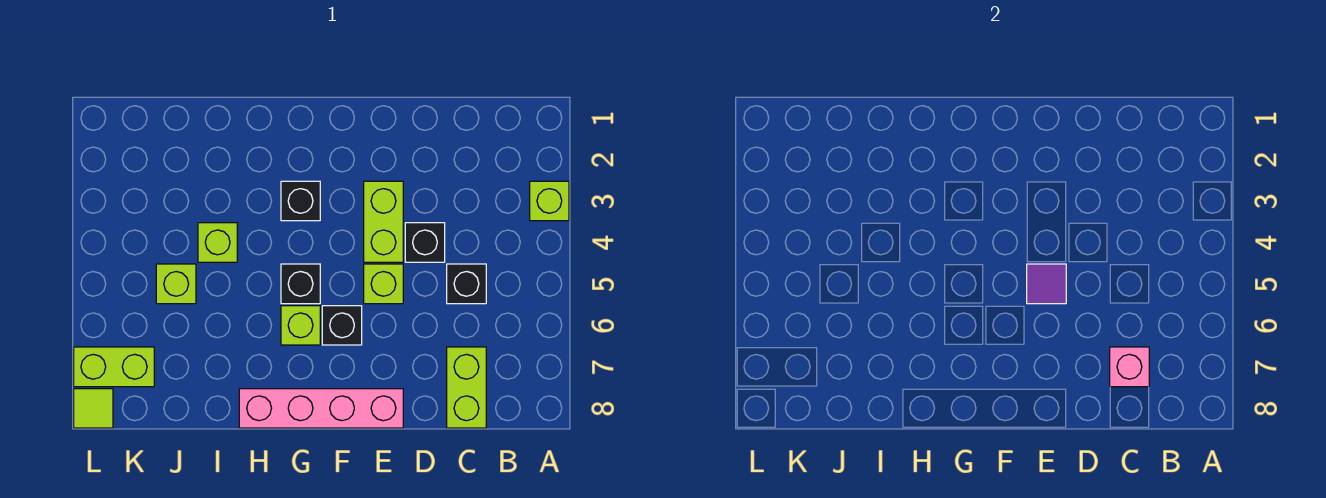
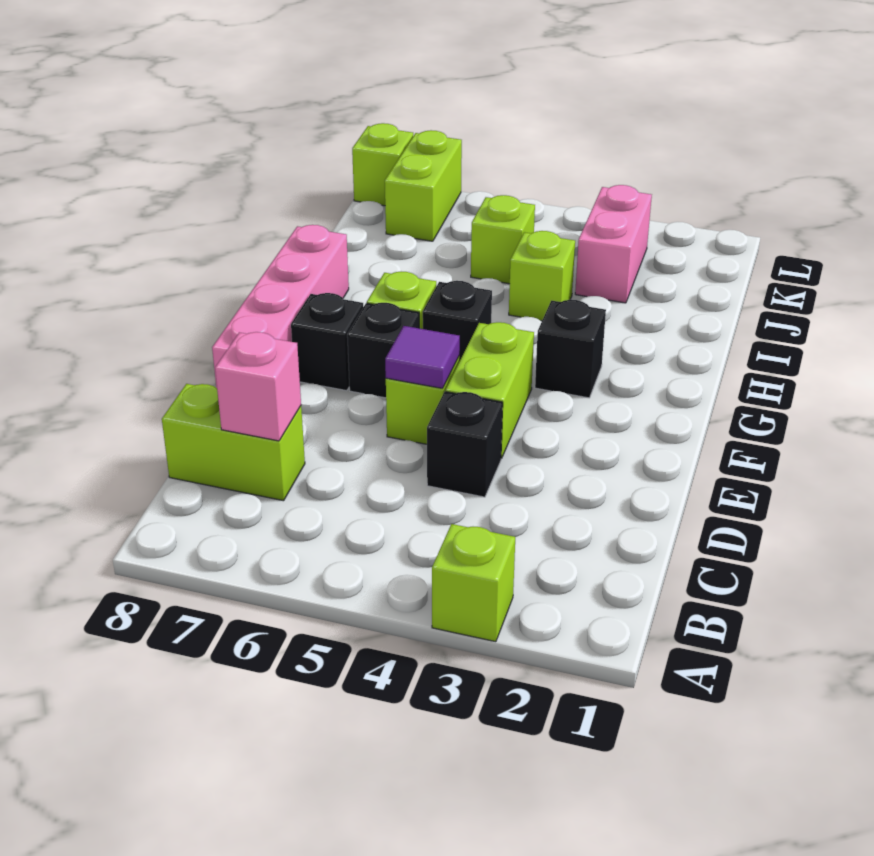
black brick C5 level 1 -> black brick F7 level 1
lime brick E3:E4 level 1 -> lime brick E4:F4 level 1
none -> pink brick J3:K3 level 1
lime tile L8 level 1 -> lime brick L8 level 1

